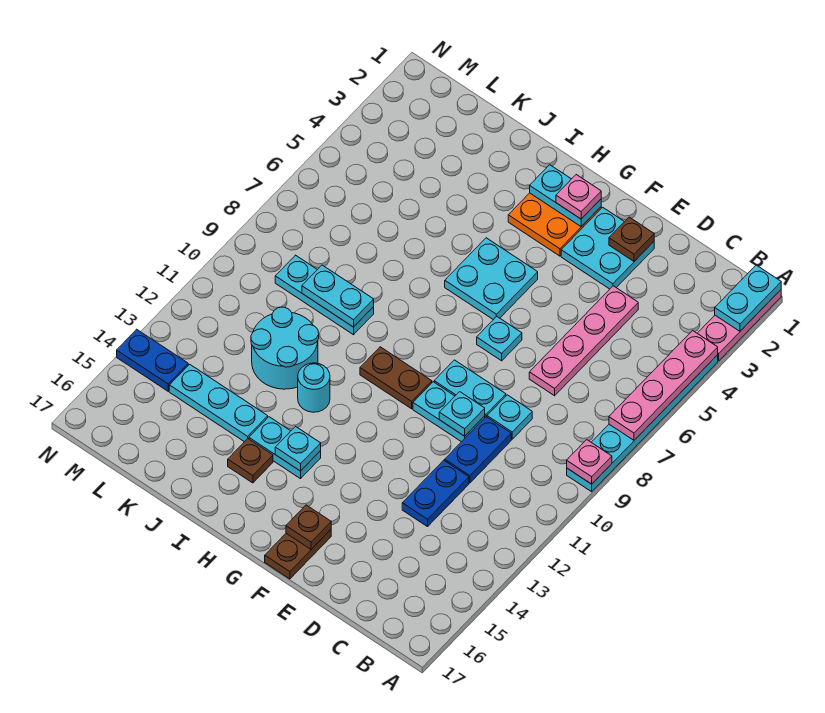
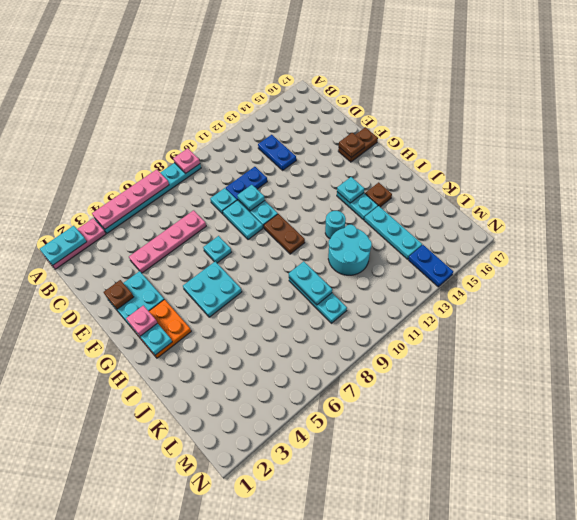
blue plate D12:D13 level 1 -> blue plate C13:D13 level 1

